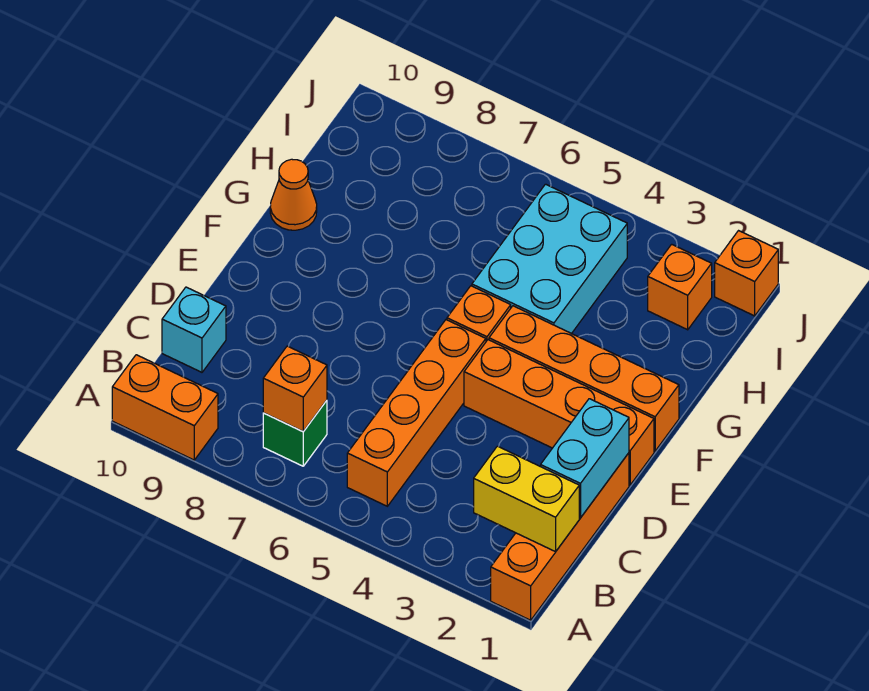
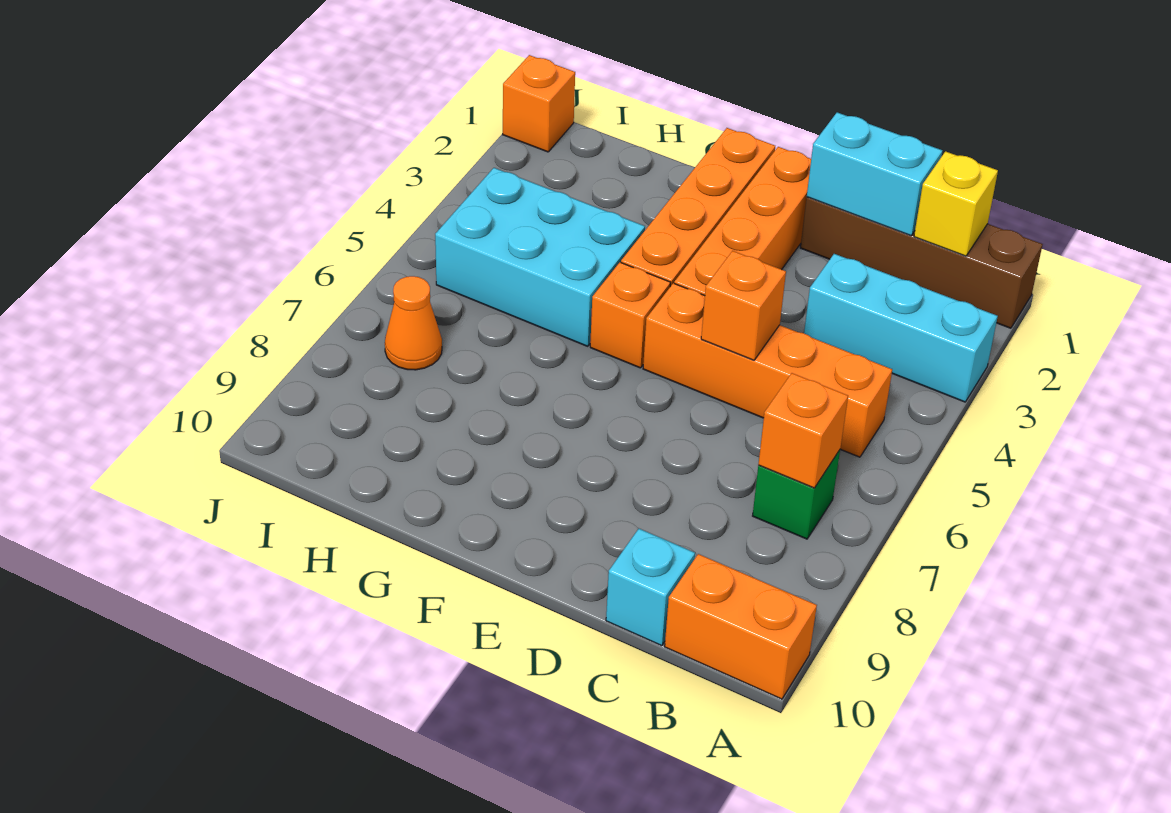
orange brick A1:D1 level 1 -> brown brick A1:D1 level 1
none -> cyan brick A3:C3 level 1
orange brick A9:A10 level 1 -> orange brick A10:B10 level 1
yellow brick B1:B2 level 2 -> yellow brick B1 level 2
orange cone G10 level 1 -> orange cone I7 level 1
orange brick I2 level 1 -> orange brick D5 level 2

